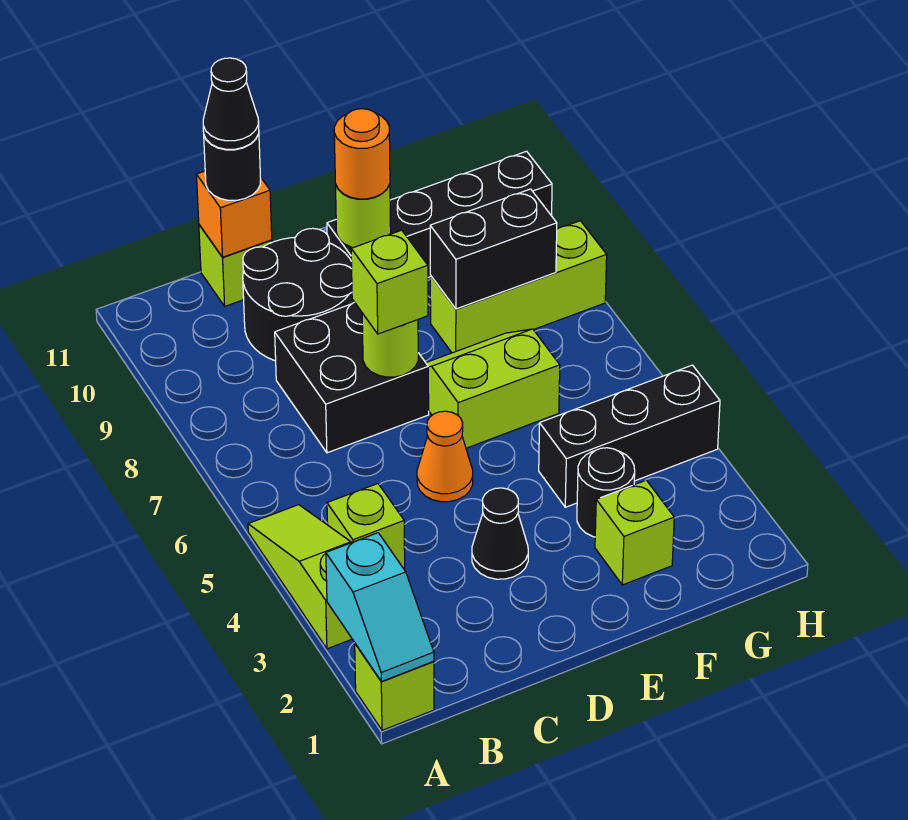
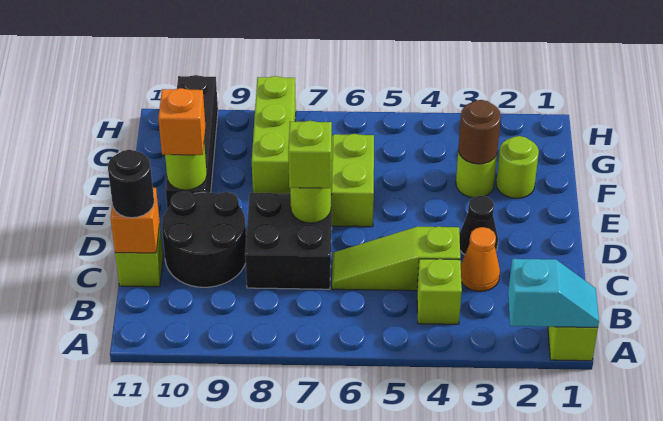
lime slope A3:A5 level 1 top 3 -> lime slope C4:C6 level 1 top 4
black cone C11 level 4 -> none
orange cone D5 level 1 -> orange cone C3 level 1
orange round brick E10 level 3 -> orange brick E10 level 3
lime brick F2 level 1 -> lime round brick F2 level 1
black round brick F3 level 1 -> lime round brick F3 level 1
none -> brown round brick F3 level 2
black brick F4:H4 level 1 -> none
black brick F8:G8 level 2 -> none

